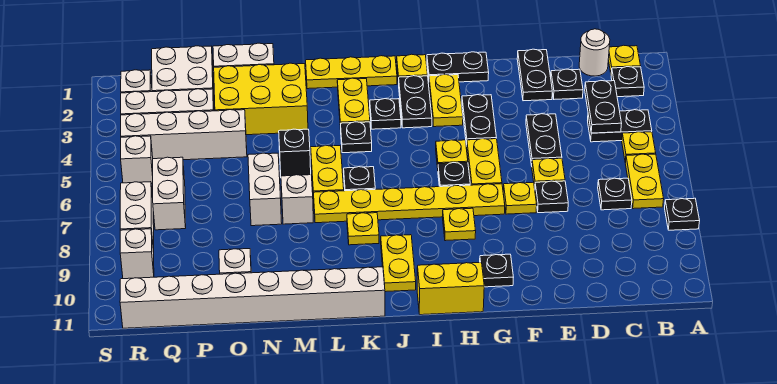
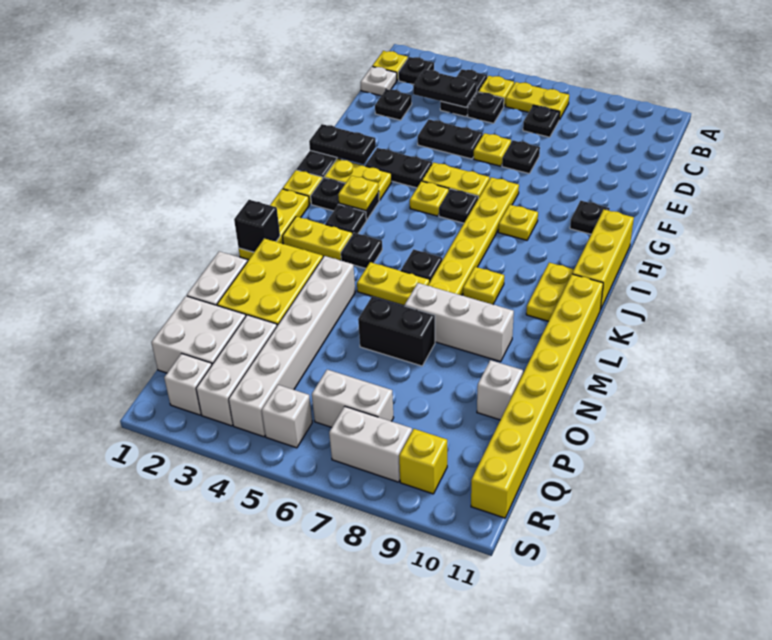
black plate A8 level 1 -> black plate C5 level 1
white round brick C1 level 1 -> white plate C1 level 1
black plate E1:E2 level 1 -> black plate G1:G2 level 2
yellow plate F7 level 1 -> yellow plate I3 level 2
yellow brick H11:I11 level 1 -> yellow brick H11:J11 level 1
yellow plate J9:J10 level 1 -> yellow plate J10:K10 level 1
white brick K11:R11 level 1 -> yellow brick K11:R11 level 1
black brick M5 level 1 -> black brick L1 level 2
white brick M7 level 1 -> white brick M7:M9 level 1
white brick N6:N7 level 1 -> black brick N6:N7 level 1
white brick O4:R4 level 1 -> white brick M4:R4 level 1
white brick R9 level 1 -> yellow brick R9 level 1

